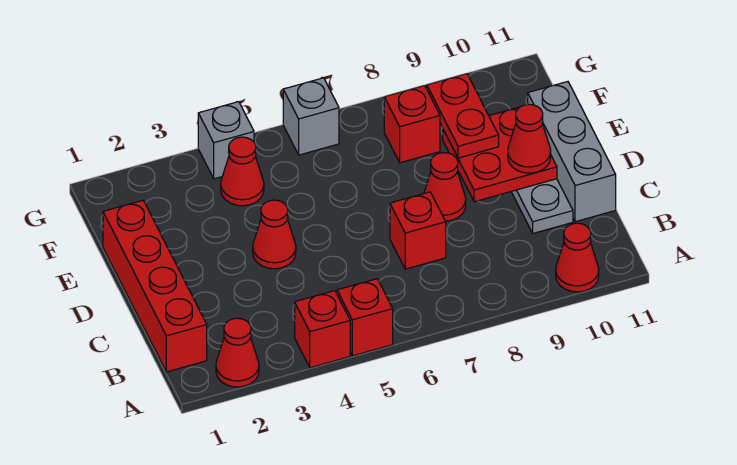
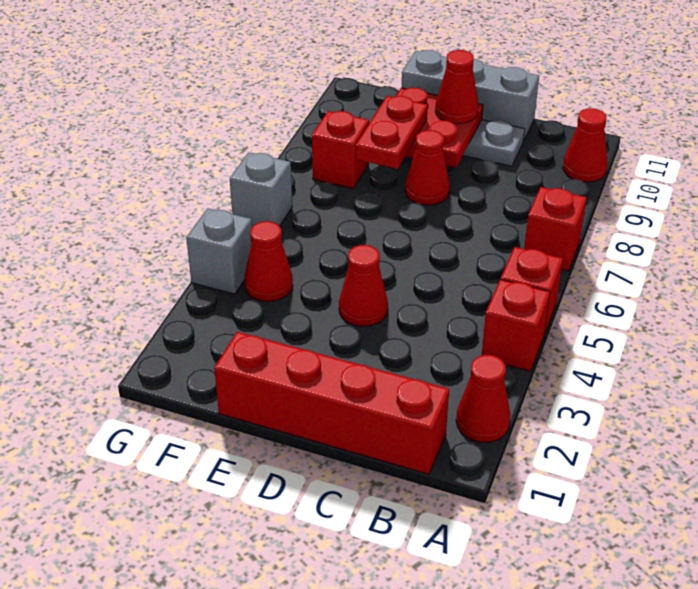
red brick C7 level 1 -> red brick A7 level 1
red plate E9:F9 level 3 -> red plate E8:E9 level 3

